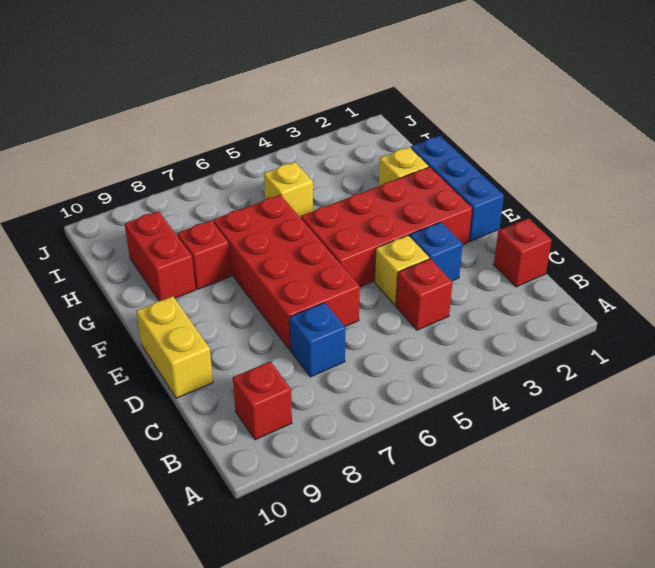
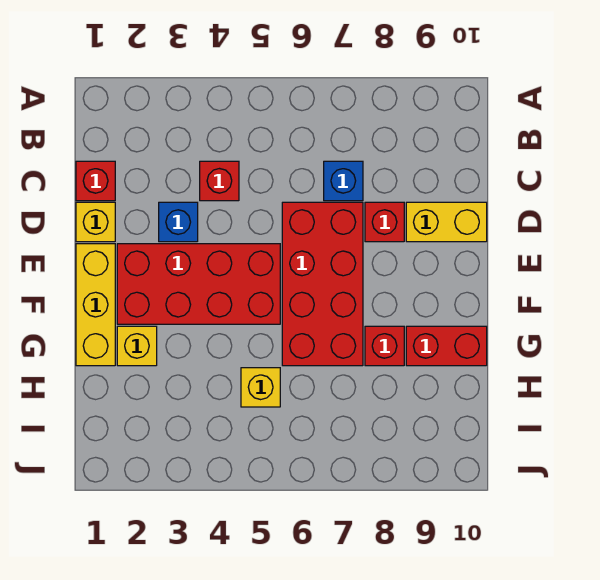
red brick B9 level 1 -> red brick D8 level 1
yellow brick D4 level 1 -> yellow brick D1 level 1
yellow brick D10:E10 level 1 -> yellow brick D9:D10 level 1
blue brick E1:G1 level 1 -> yellow brick E1:G1 level 1
red brick G9:H9 level 1 -> red brick G9:G10 level 1

